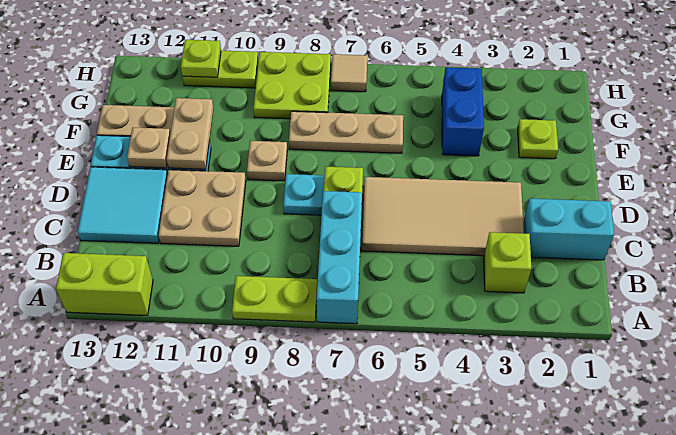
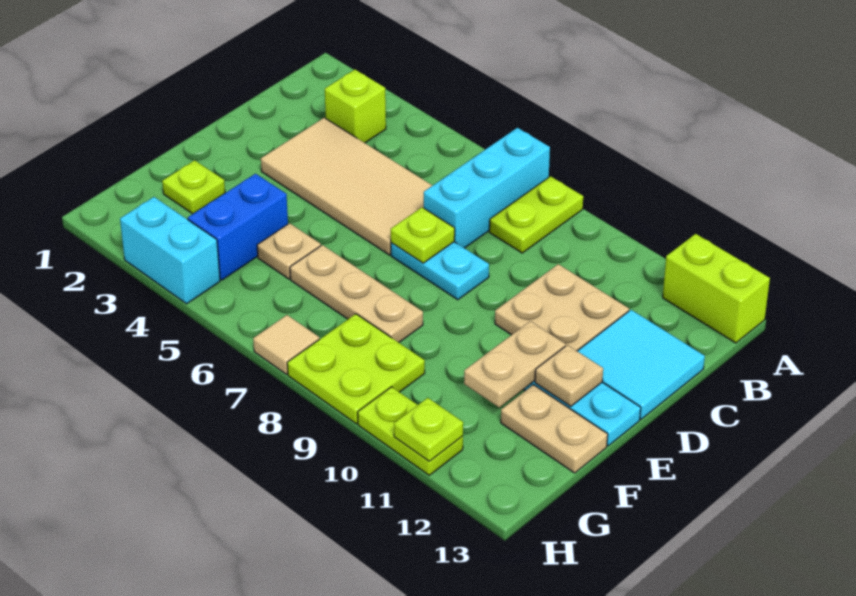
lime plate A8:A9 level 1 -> lime plate A8:B8 level 1
cyan brick C1:C2 level 1 -> cyan brick H3:H4 level 1
tan plate E9 level 1 -> tan plate F5 level 1

